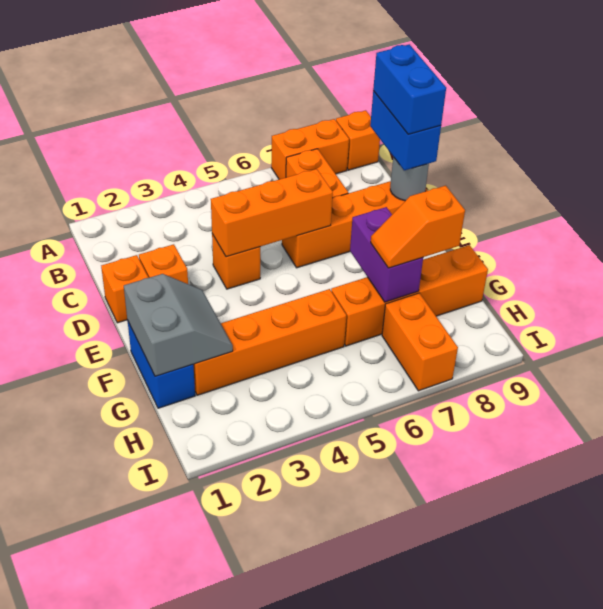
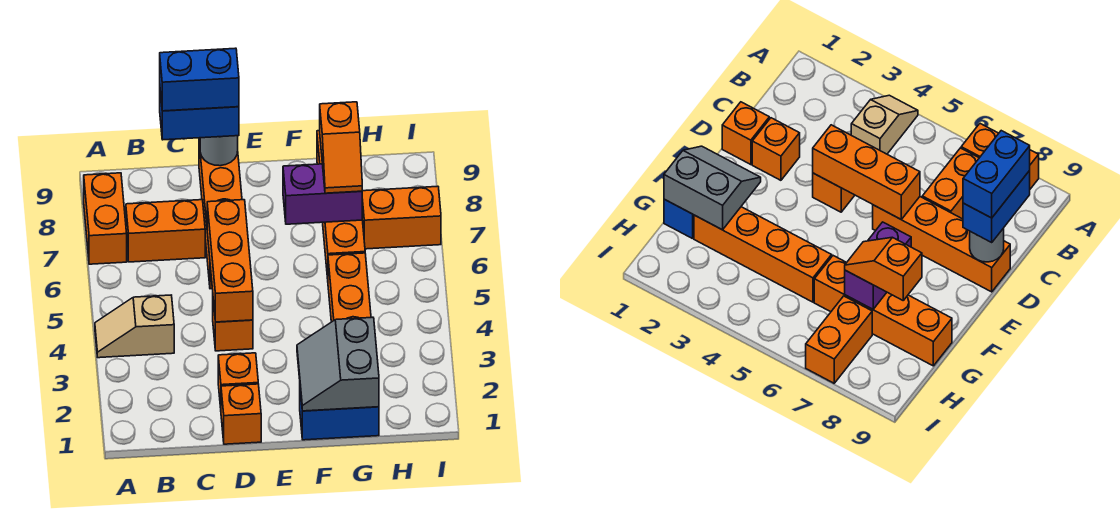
none -> tan slope A4:B4 level 1 top B
orange brick A9 level 1 -> none
grey slope F1:G2 level 2 top 1 -> grey slope F1:G2 level 2 top G

